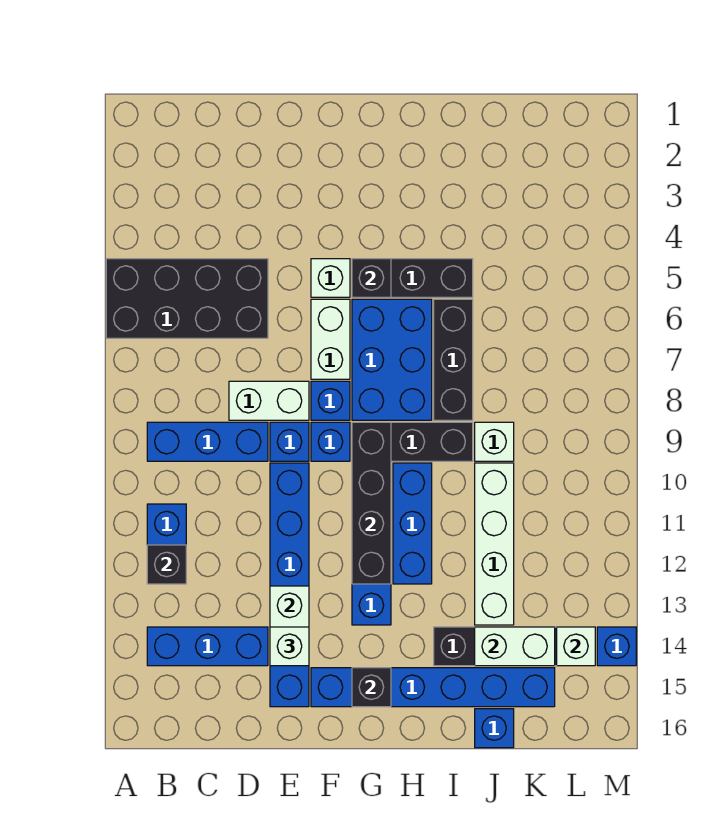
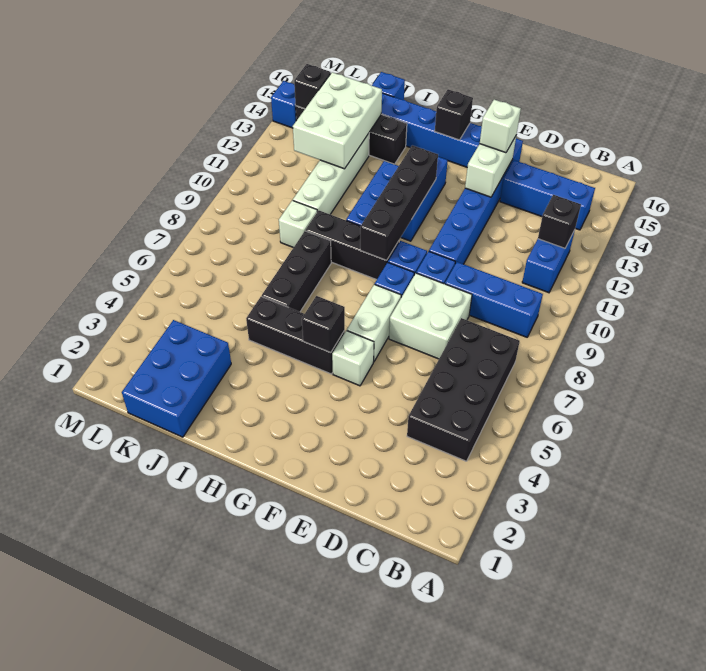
black brick A5:D6 level 1 -> black brick B4:C7 level 1
white brick D8:E8 level 1 -> white brick D7:E8 level 1
blue brick G6:H8 level 1 -> blue brick J1:K3 level 1
white brick J14:K14 level 2 -> white brick J12:K14 level 2
white brick L14 level 2 -> black brick L14 level 2

